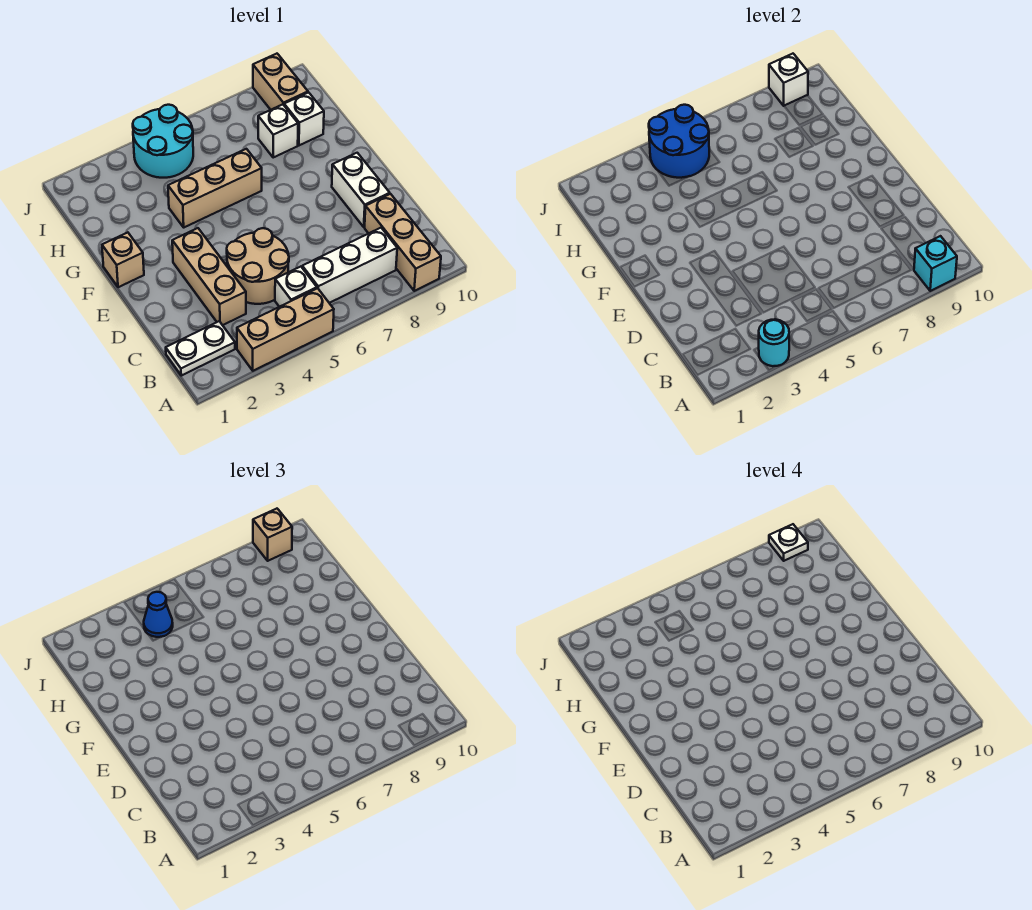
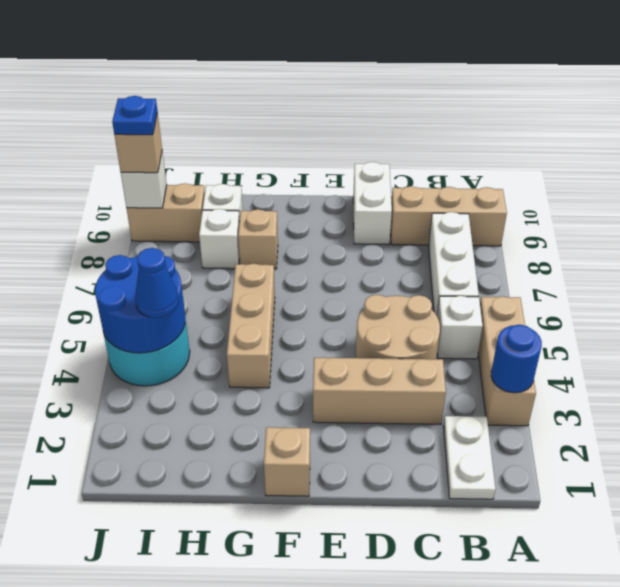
cyan round brick A3 level 2 -> blue round brick A3 level 2
cyan brick A9 level 2 -> none
white brick D9:E9 level 1 -> white brick D9:D10 level 1
none -> tan brick G8 level 1
white plate J9 level 4 -> blue plate J9 level 4

